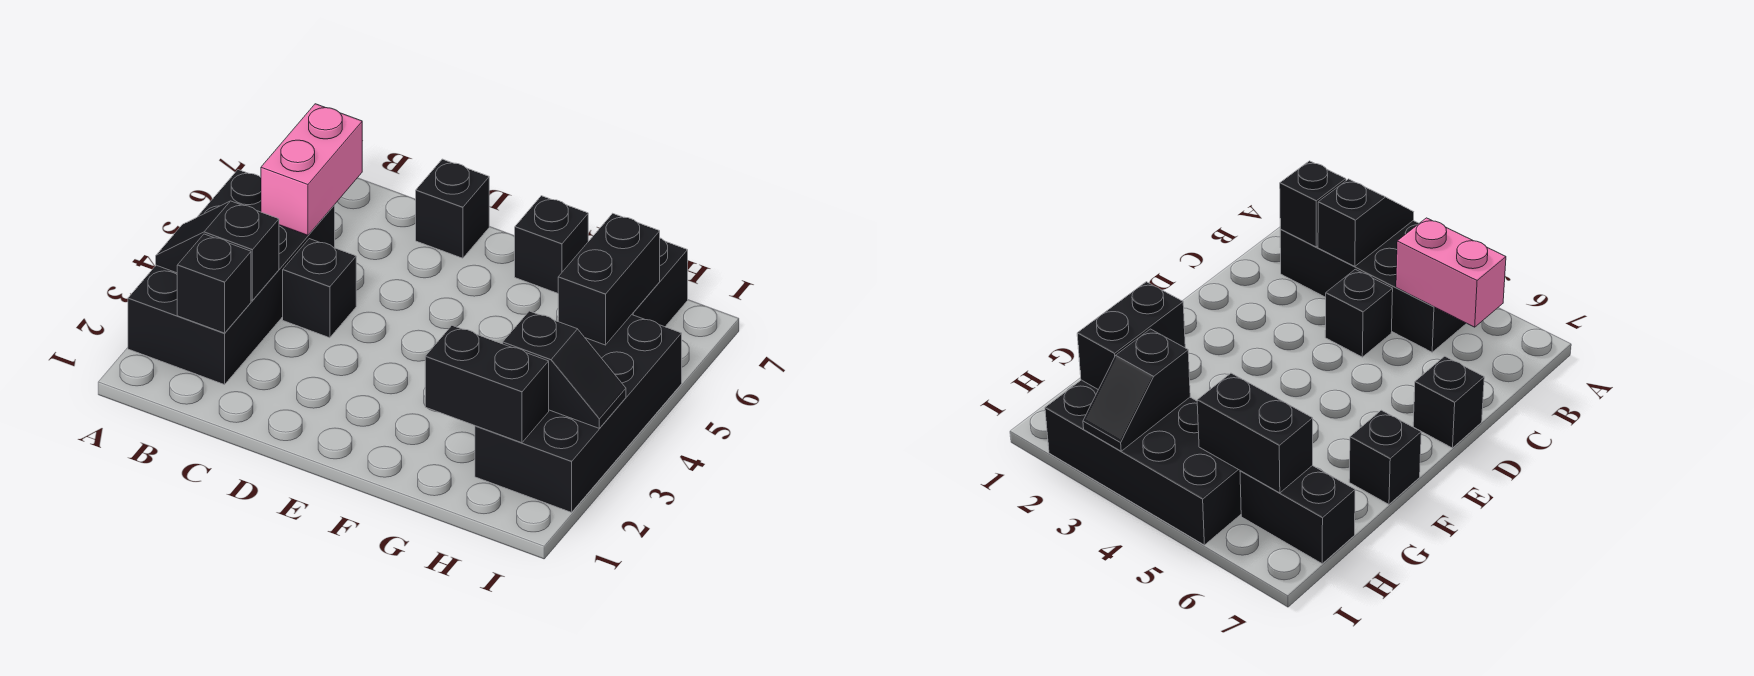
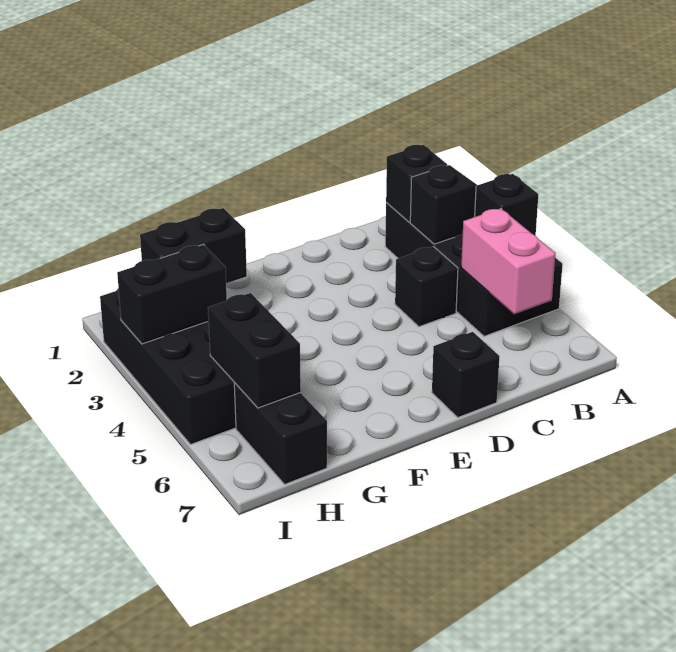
black brick F7 level 1 -> black brick A4 level 2
black slope H3:I3 level 2 top H -> black brick H3:I3 level 2

